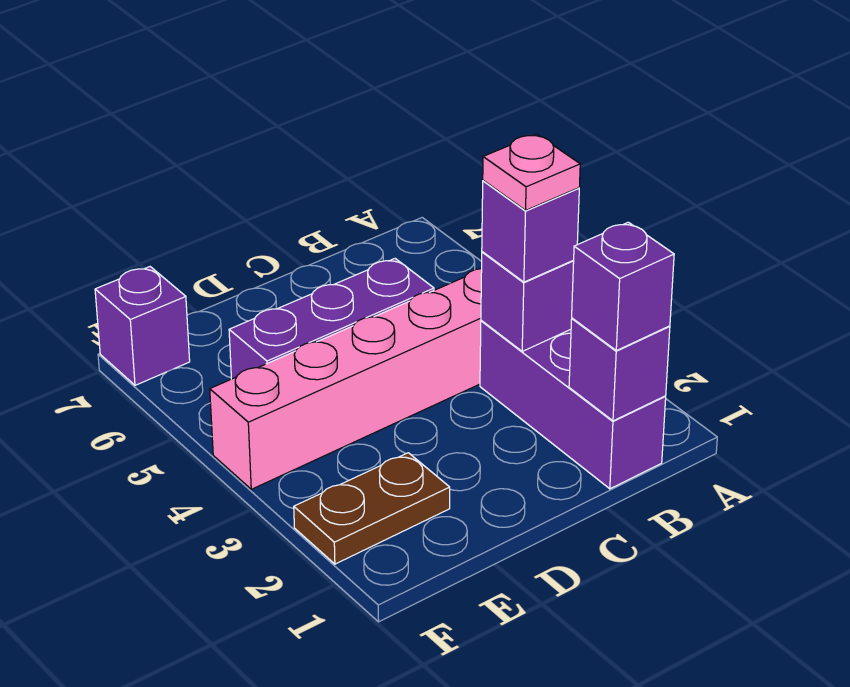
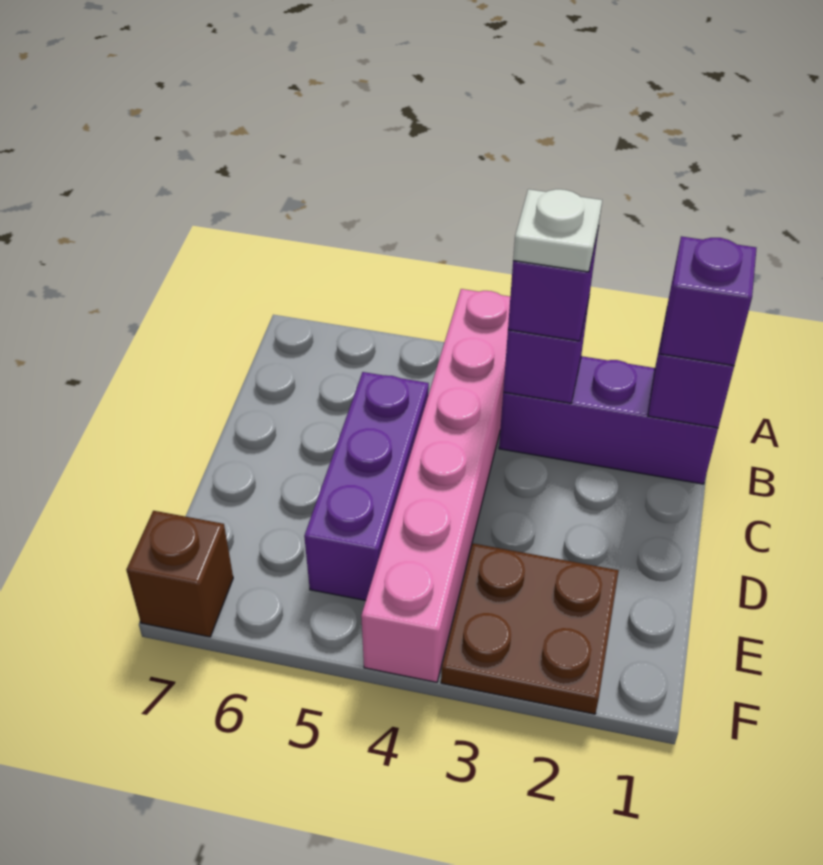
pink plate B3 level 4 -> white plate B3 level 4
brown plate E2:F2 level 1 -> brown plate E2:F3 level 1
purple brick F7 level 1 -> brown brick F7 level 1

